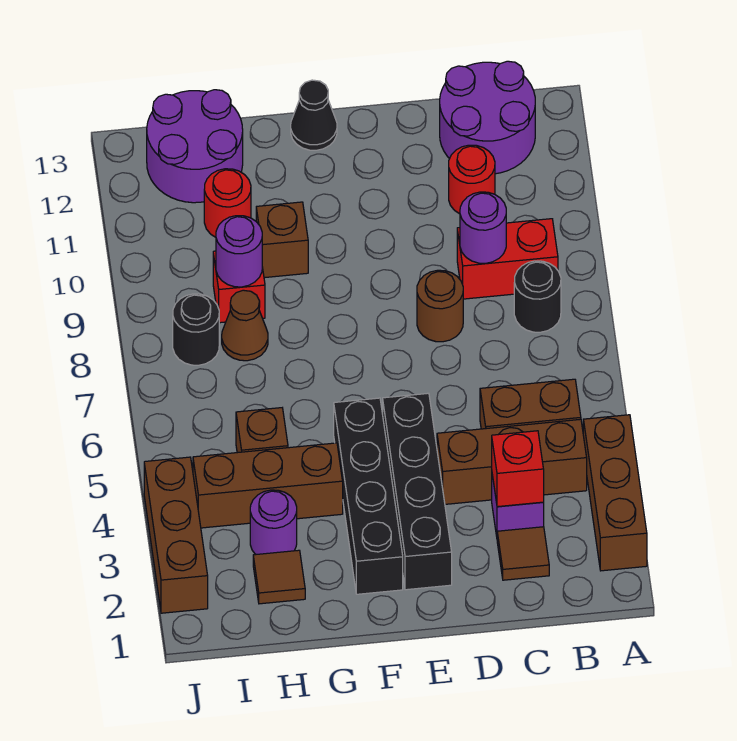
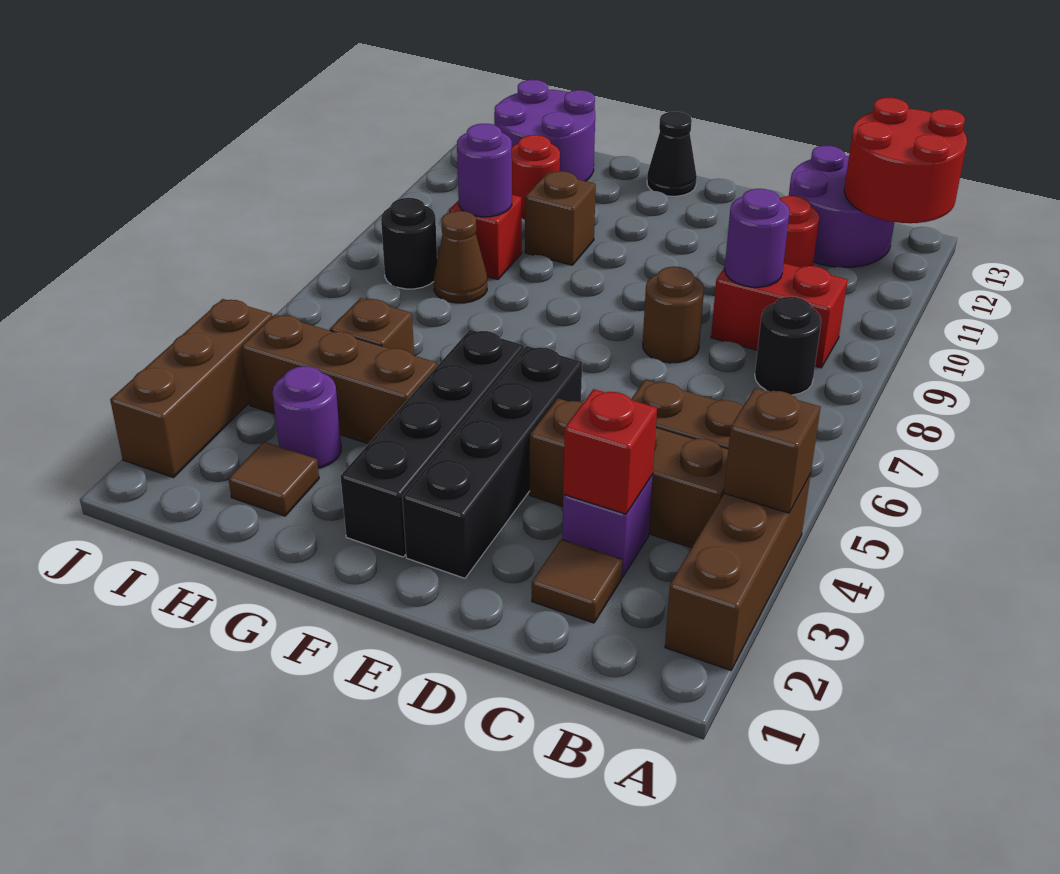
none -> brown brick A4 level 2
none -> red round brick A12:B13 level 2

